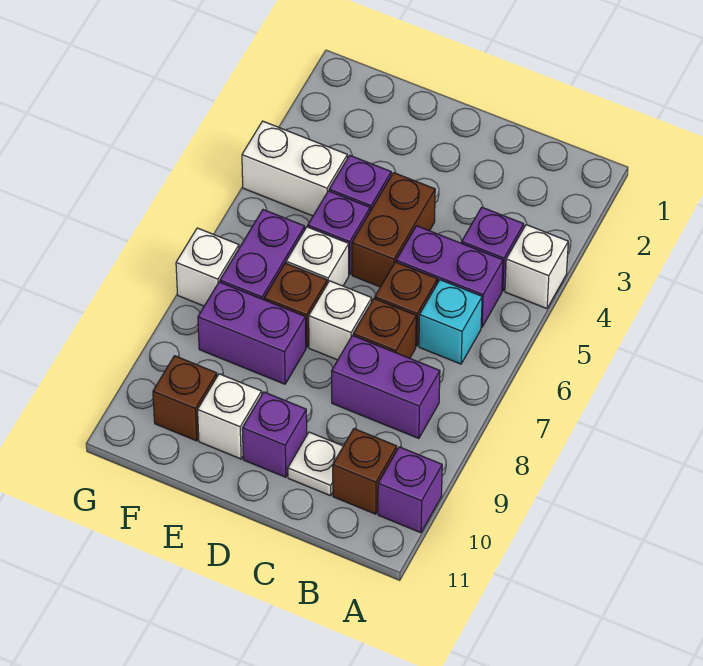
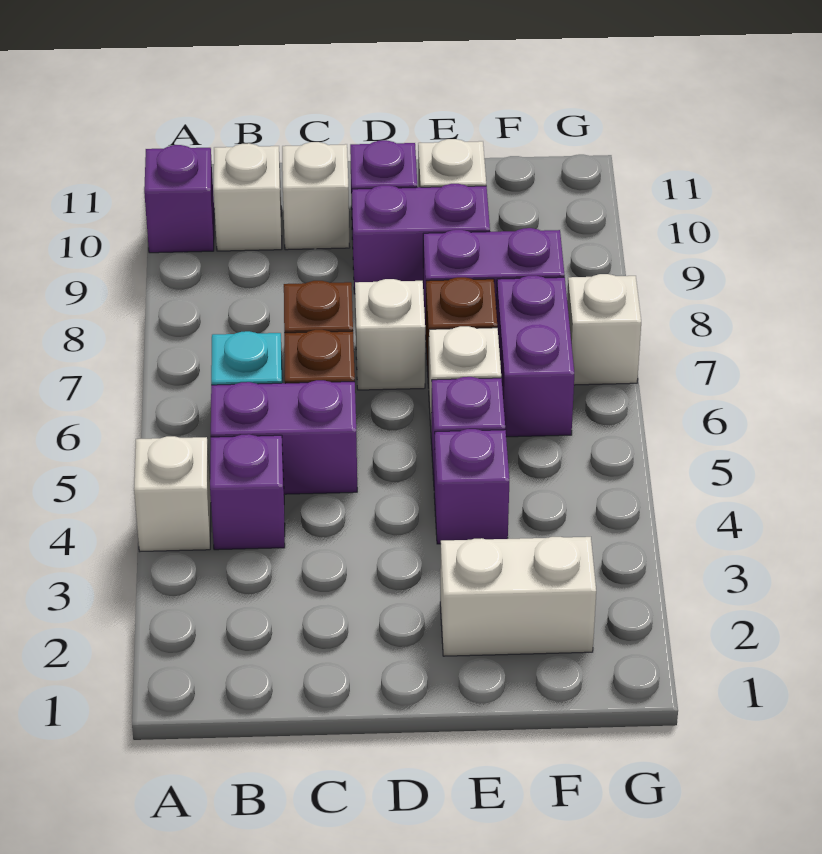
purple brick B8:C8 level 1 -> purple brick D9:E9 level 1
brown brick B10 level 1 -> white brick B10 level 1
white plate C10 level 1 -> white brick C10 level 1
brown brick D4:D5 level 1 -> none
white brick F4:G4 level 1 -> white brick E2:F2 level 1
brown brick F10 level 1 -> none

